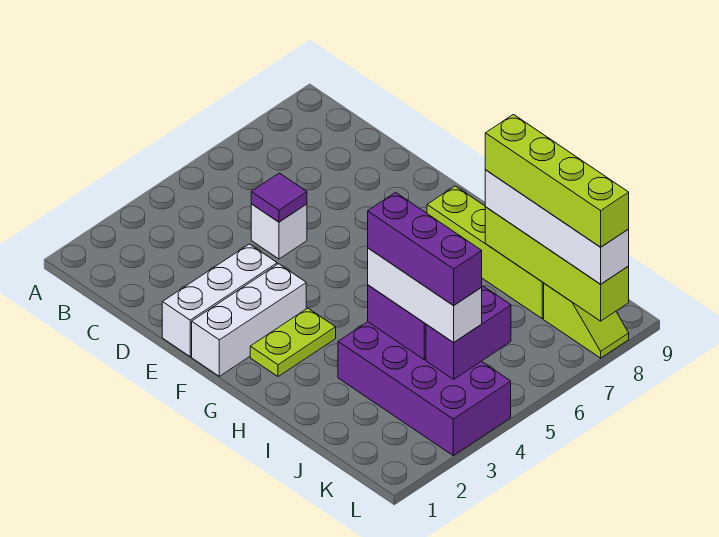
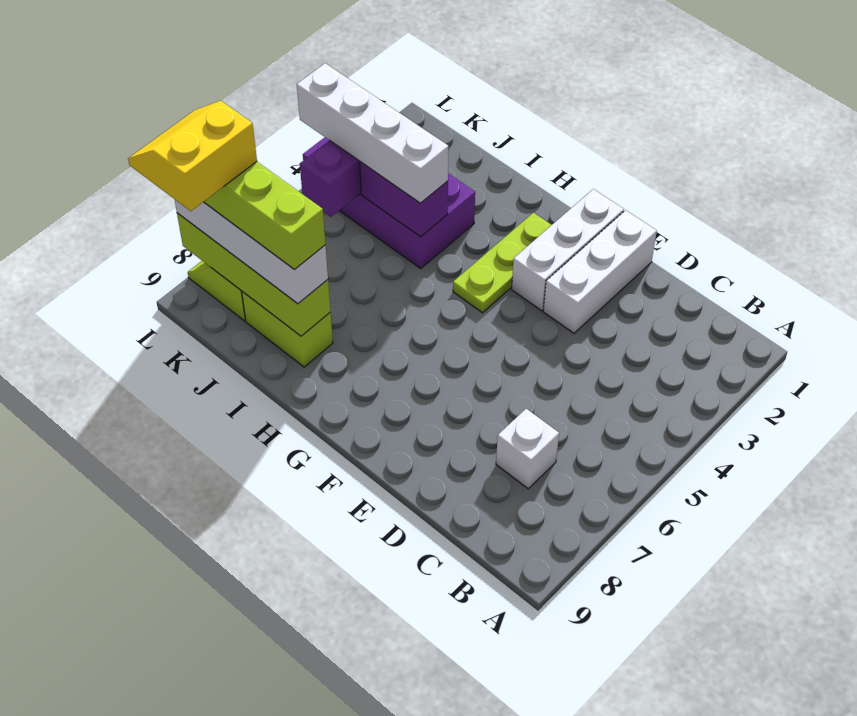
white brick D5 level 1 -> white brick C7 level 1
purple tile D5 level 2 -> none
lime plate G2:G3 level 1 -> lime plate G2:G4 level 1
lime brick G8:J8 level 1 -> lime brick I8:J8 level 1
white brick I4:K4 level 3 -> white brick I4:L4 level 3
purple brick I4:K4 level 4 -> none
none -> yellow slope K8:L9 level 5 top K

